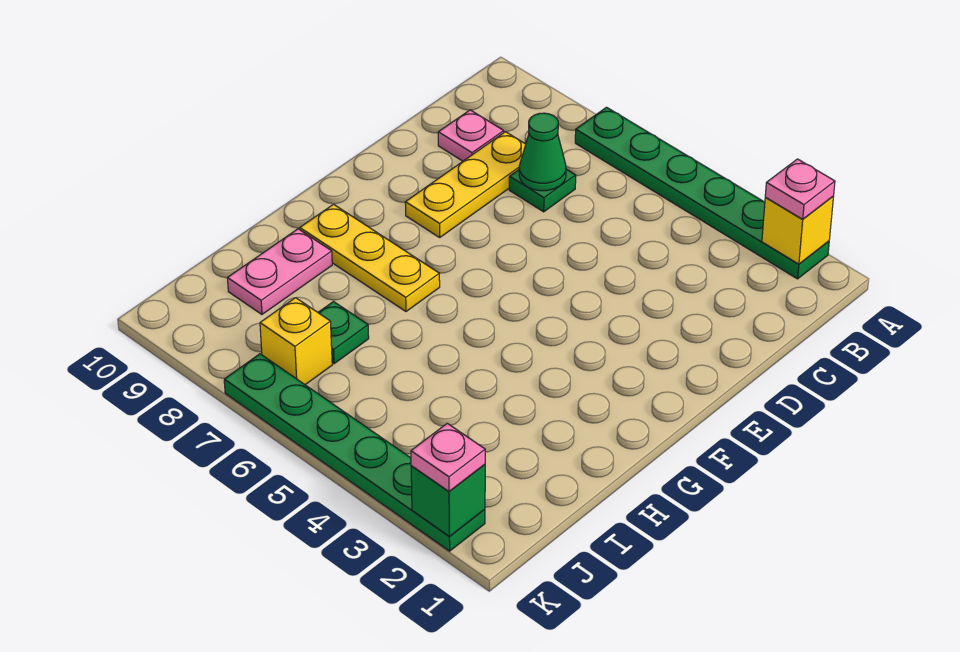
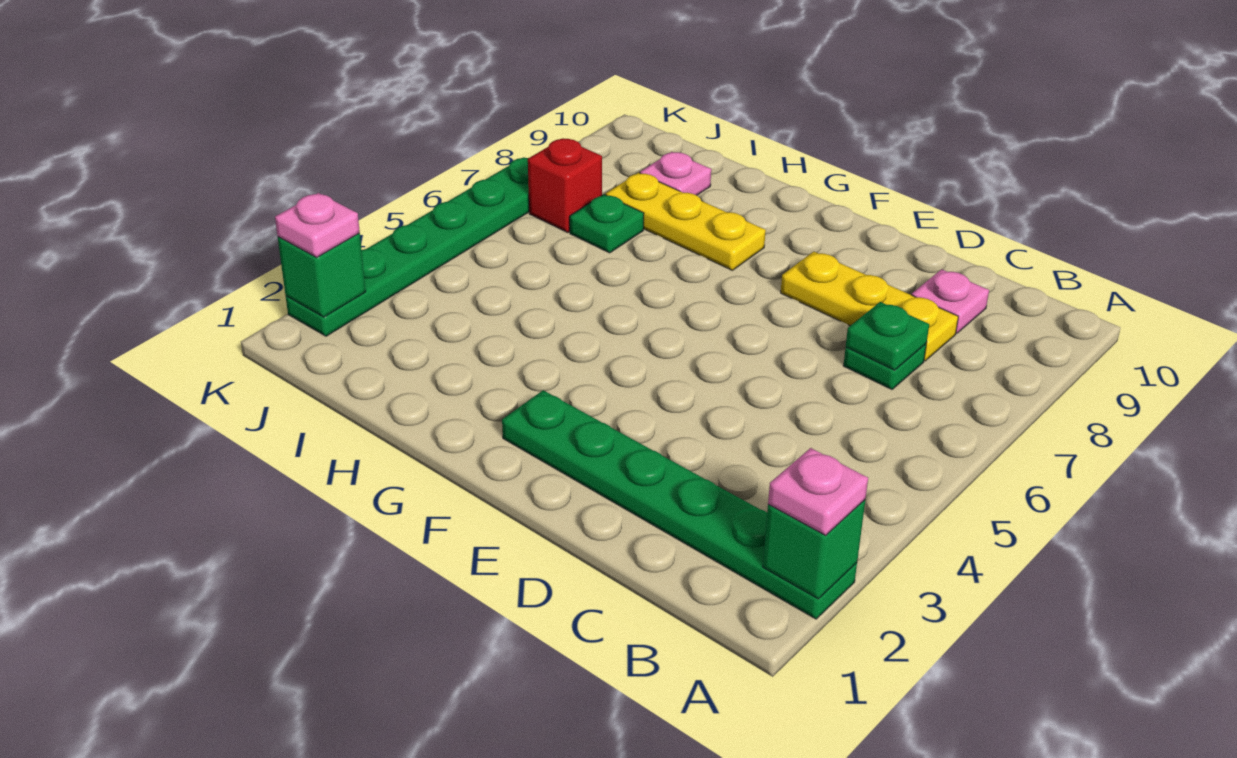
green plate A2:A7 level 1 -> green plate A2:F2 level 1
yellow brick A2 level 2 -> green brick A2 level 2
green cone C7 level 2 -> green plate C7 level 2
yellow plate G7:G9 level 1 -> yellow plate G8:I8 level 1
pink plate H9:I9 level 1 -> pink plate I9 level 1
yellow brick J7 level 1 -> red brick J7 level 1

